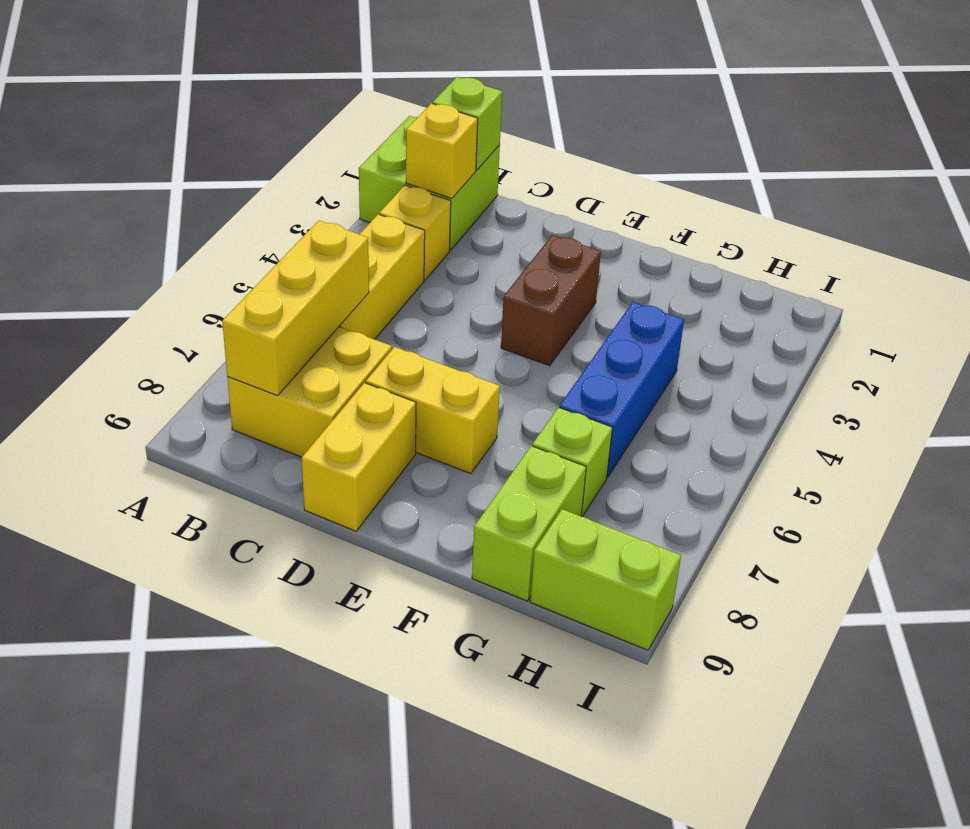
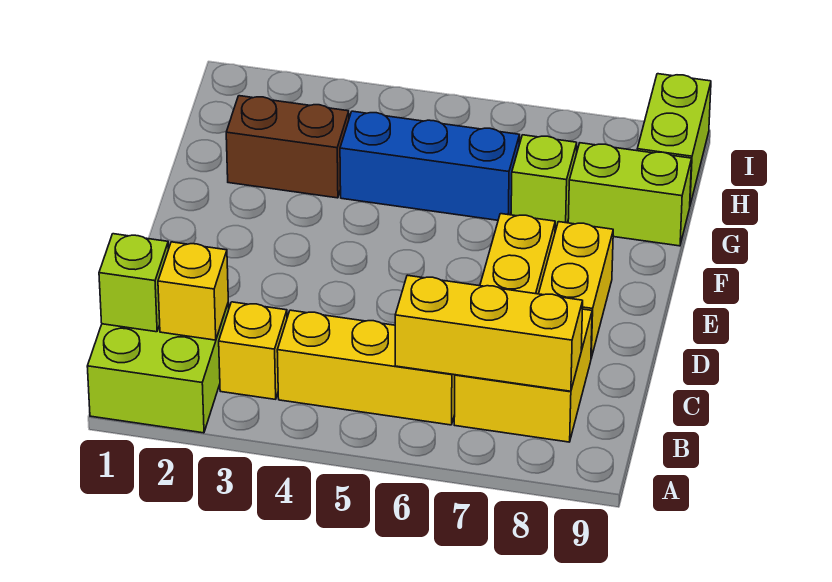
yellow brick D8:D9 level 1 -> yellow brick D8:E8 level 1
brown brick E3:E4 level 1 -> brown brick G2:G3 level 1

